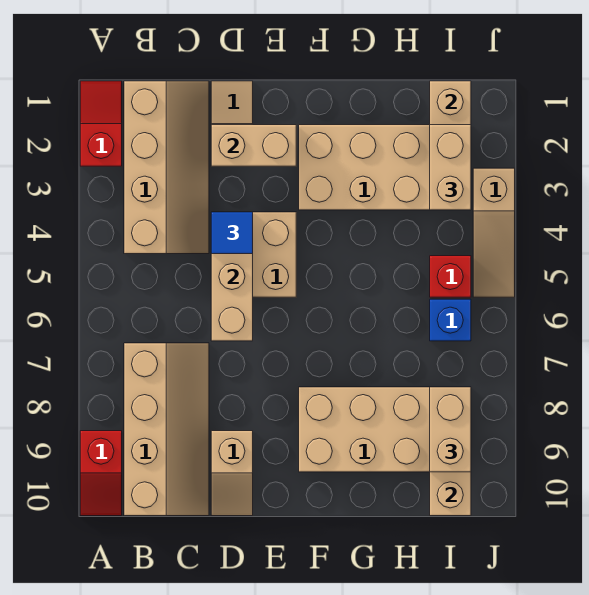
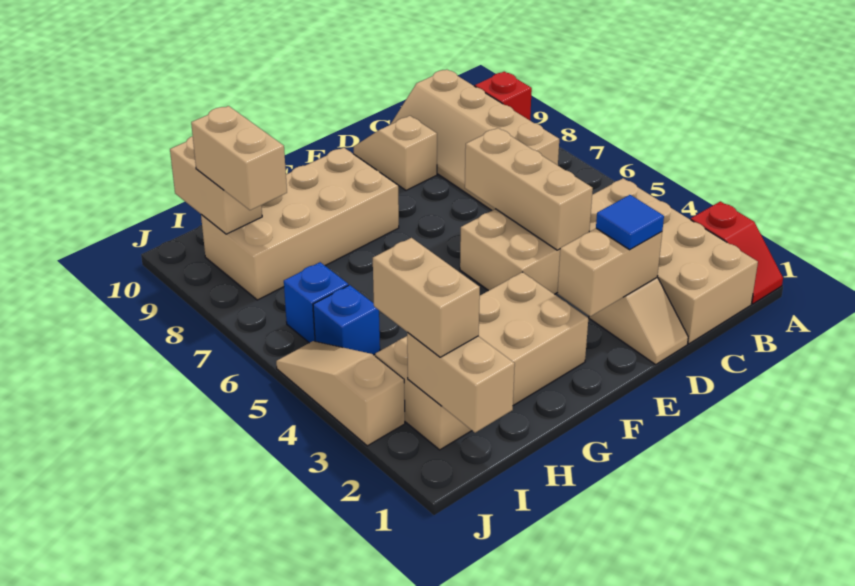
tan slope B1:C4 level 1 top B -> tan brick B1:C4 level 1
blue tile D4 level 3 -> blue tile D2 level 3
red brick I5 level 1 -> blue brick I5 level 1

